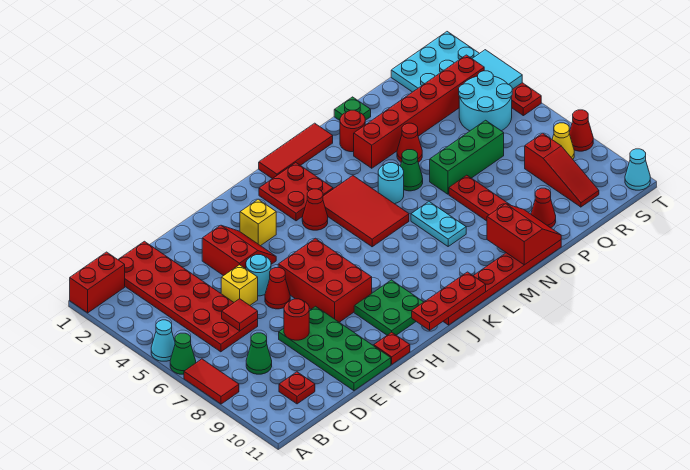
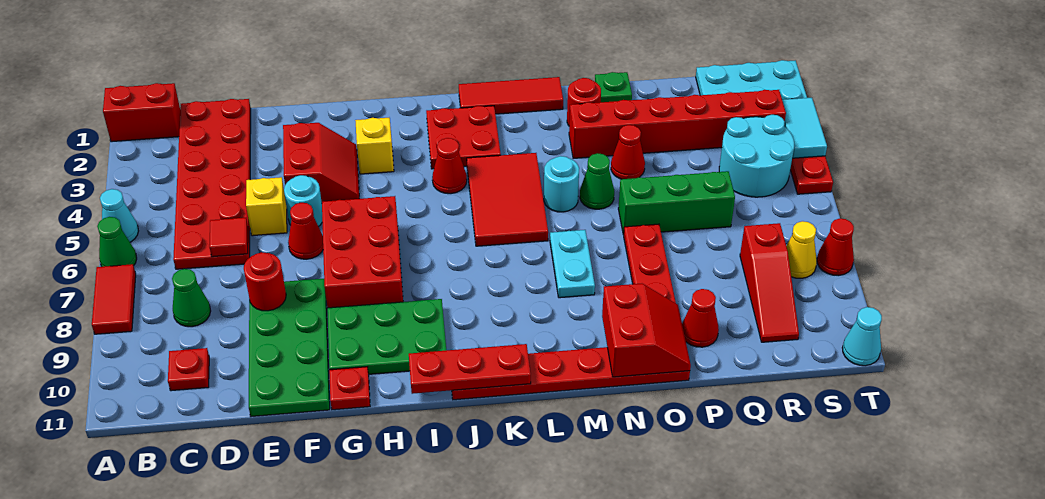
green plate H9:I10 level 1 -> green plate G9:I10 level 1

